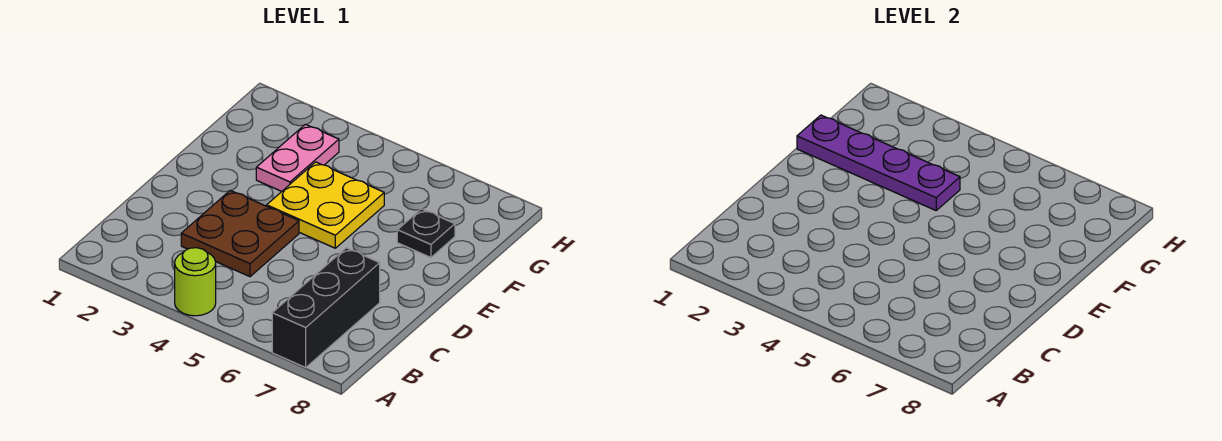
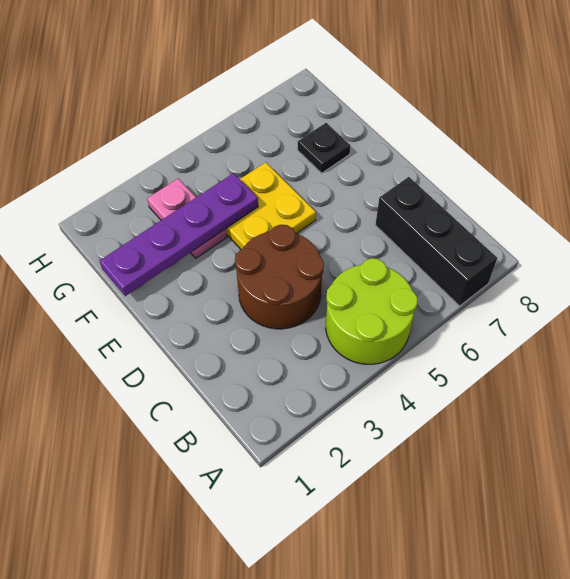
lime round brick A4 level 1 -> lime round brick A4:B5 level 1
brown plate C3:D4 level 1 -> brown round brick C3:D4 level 1

